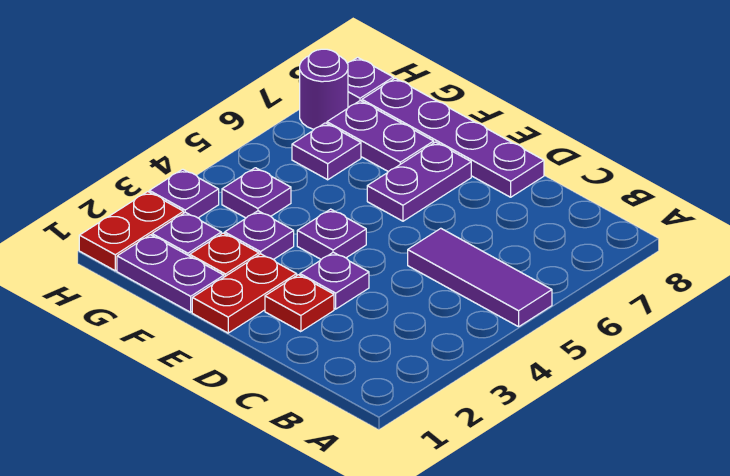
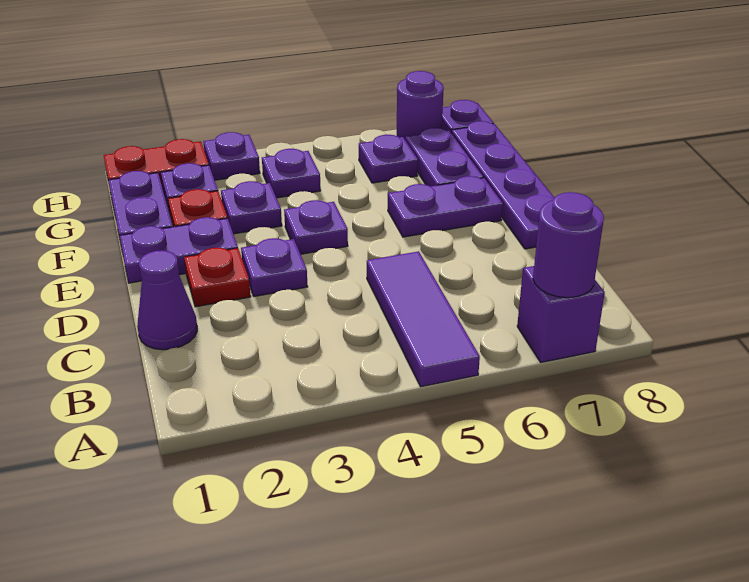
none -> purple brick A7 level 1
none -> purple round brick A7 level 2
none -> purple cone C1 level 1
red plate E1:E2 level 1 -> purple plate E1:E2 level 1

